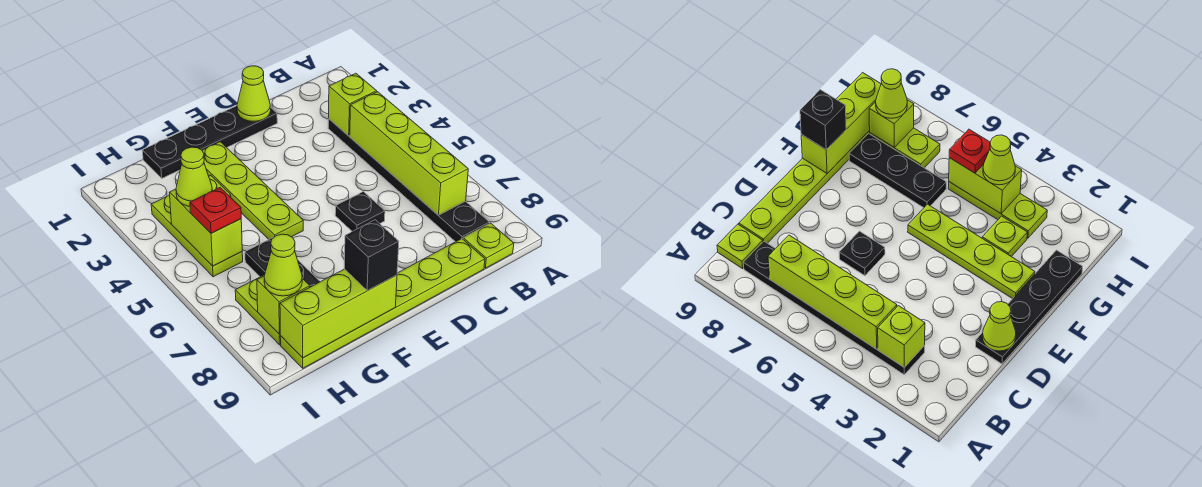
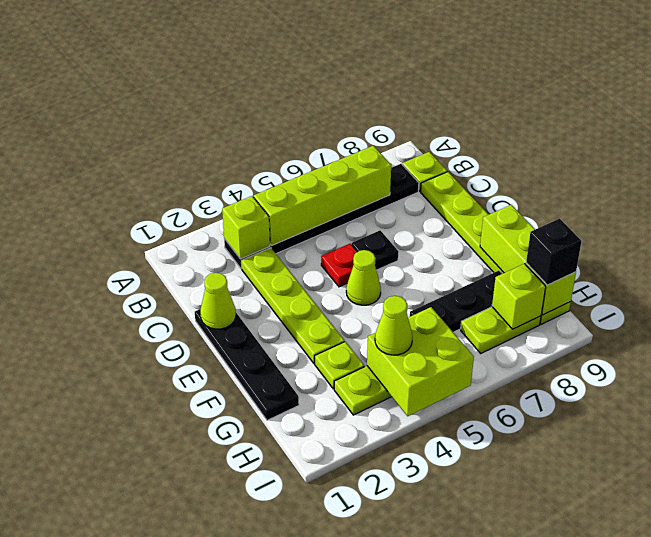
lime plate F2:F5 level 1 -> lime plate C3:F3 level 1
black brick F9 level 3 -> black brick H9 level 3
lime brick H4:H5 level 2 -> lime brick H4:I5 level 2
red plate H5 level 3 -> red plate D5 level 1
lime cone H8 level 3 -> lime cone E5 level 1

